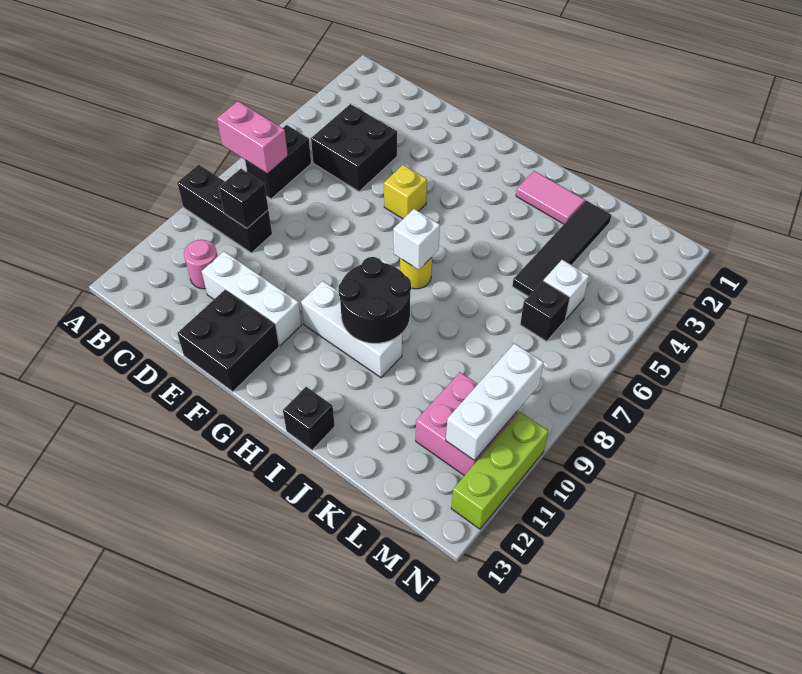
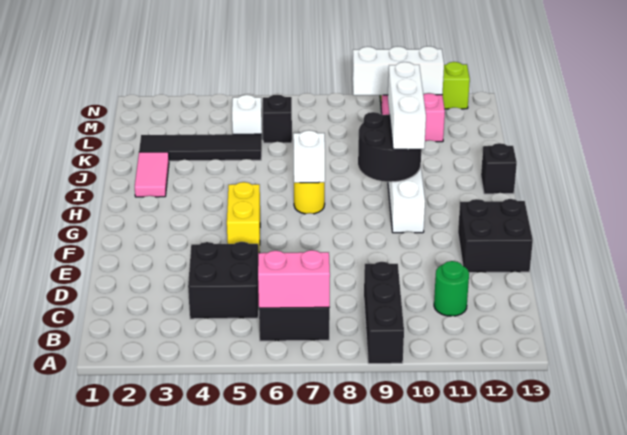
pink brick A7:B7 level 2 -> pink brick B6:B7 level 2
black brick C9 level 2 -> none
pink round brick C11 level 1 -> green round brick C11 level 1
white brick D11:F11 level 1 -> white brick H10:J10 level 3
yellow brick F5 level 1 -> yellow brick F5:G5 level 1

